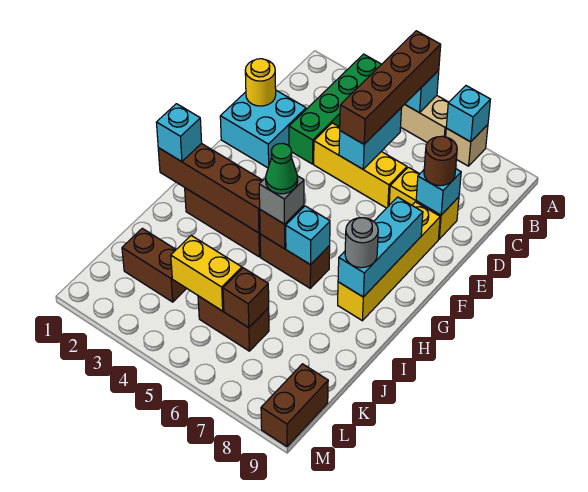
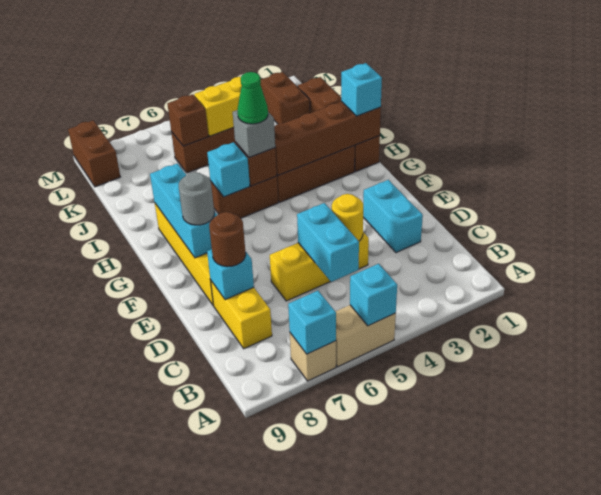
green brick A3:D3 level 1 -> none
brown brick A5:D5 level 3 -> brown brick H1:K1 level 1
cyan brick D1:E2 level 1 -> cyan brick D2:E2 level 1
yellow round brick D1 level 2 -> yellow round brick D4 level 2
yellow brick D7:D8 level 1 -> yellow brick C8:D8 level 1
grey round brick H8 level 3 -> grey round brick F8 level 3
brown brick K2:K3 level 1 -> brown brick K2:L2 level 1

